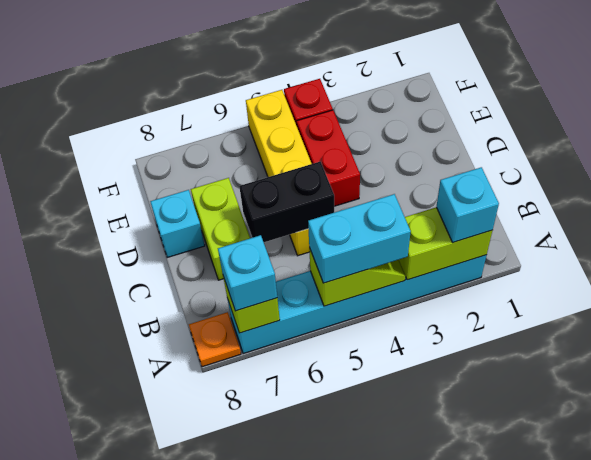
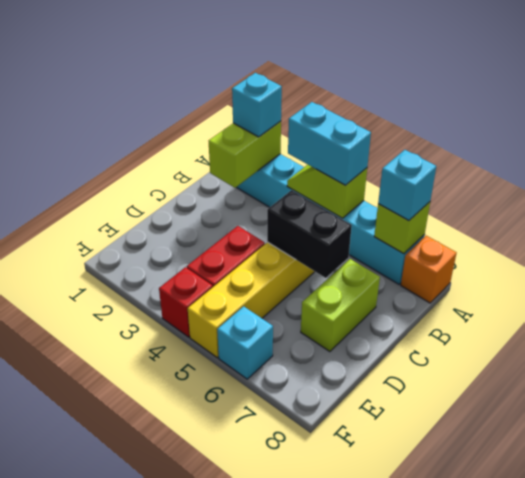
lime brick A2:A3 level 2 -> lime brick A2:B2 level 2
orange plate A8 level 1 -> orange brick A8 level 1
cyan brick D8 level 1 -> cyan brick F6 level 1

